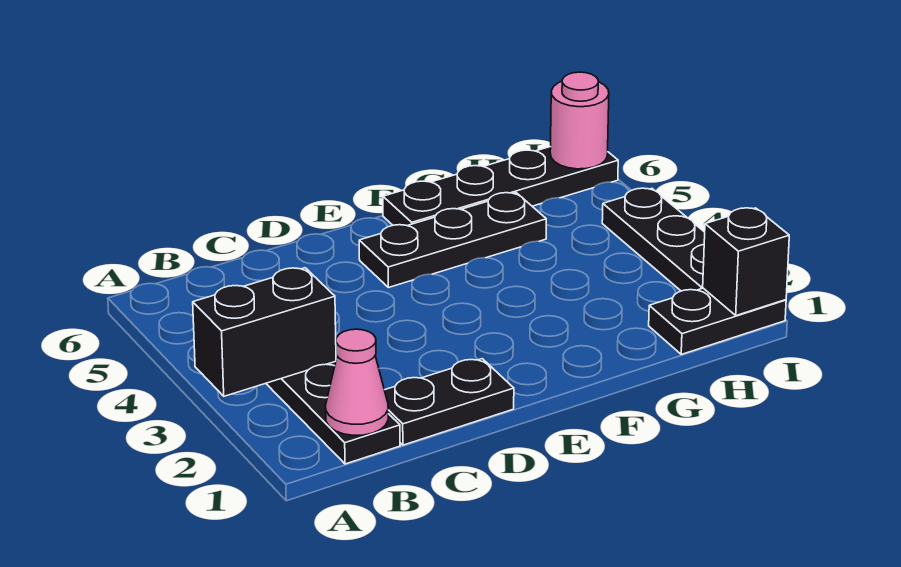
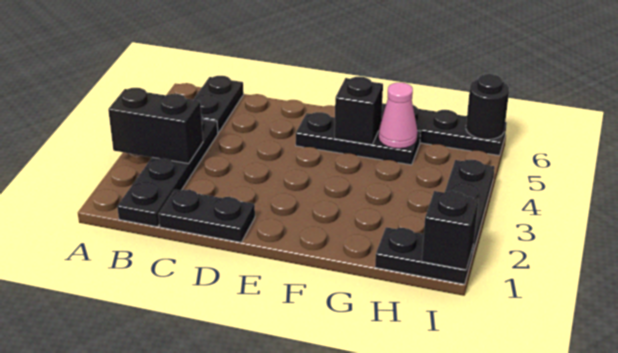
pink cone B1 level 2 -> pink cone G5 level 2
none -> black plate B5:B6 level 1
none -> black brick F5 level 2
pink round brick I6 level 2 -> black round brick I6 level 2

